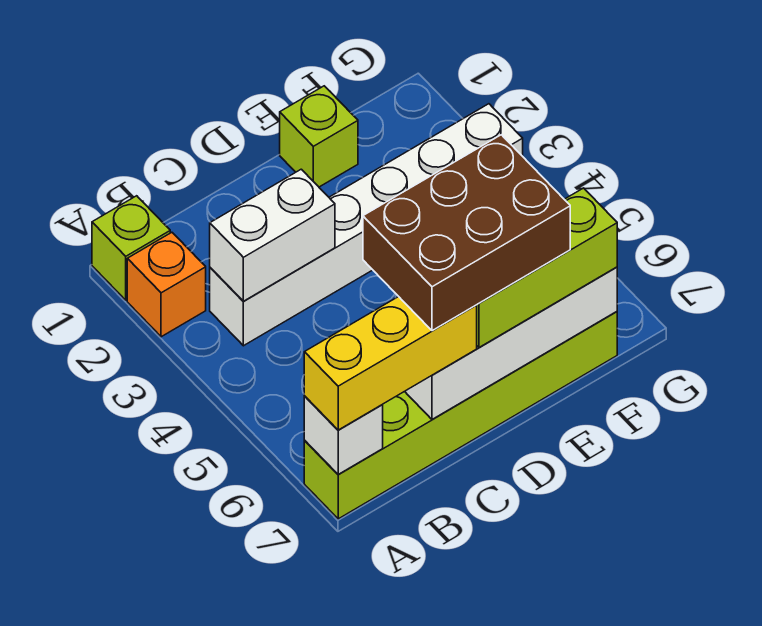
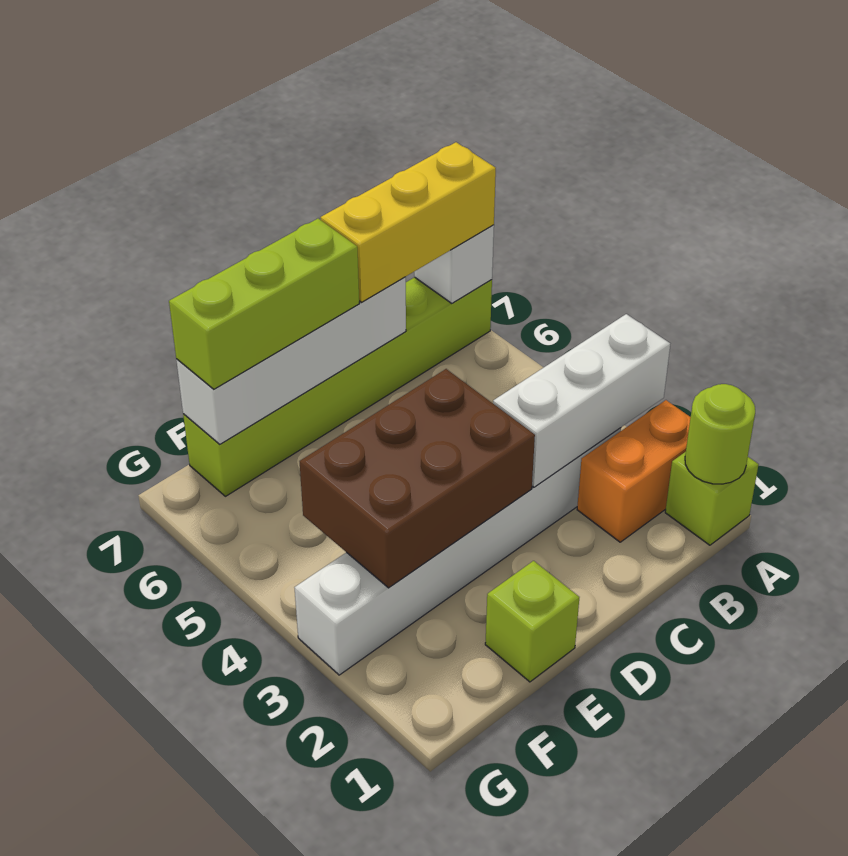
none -> lime round brick A1 level 2
orange brick A2 level 1 -> orange brick A2:B2 level 1
white brick B3:C3 level 2 -> white brick A3:C3 level 2
brown brick C6:E7 level 4 -> brown brick D3:F4 level 2

